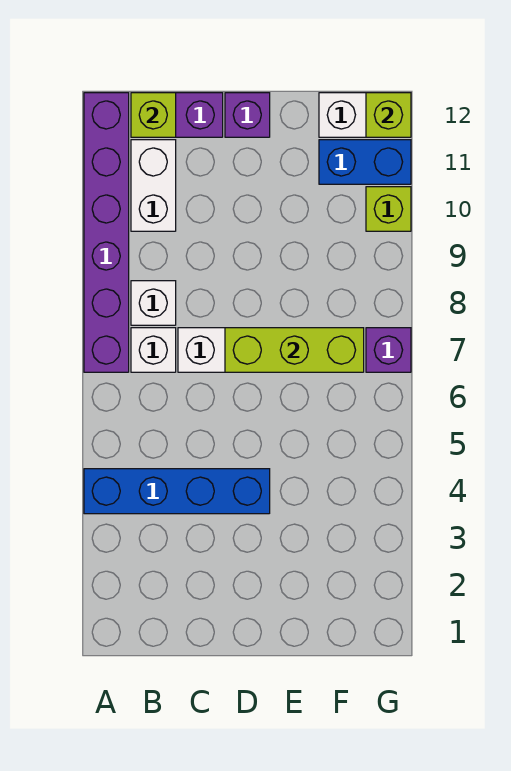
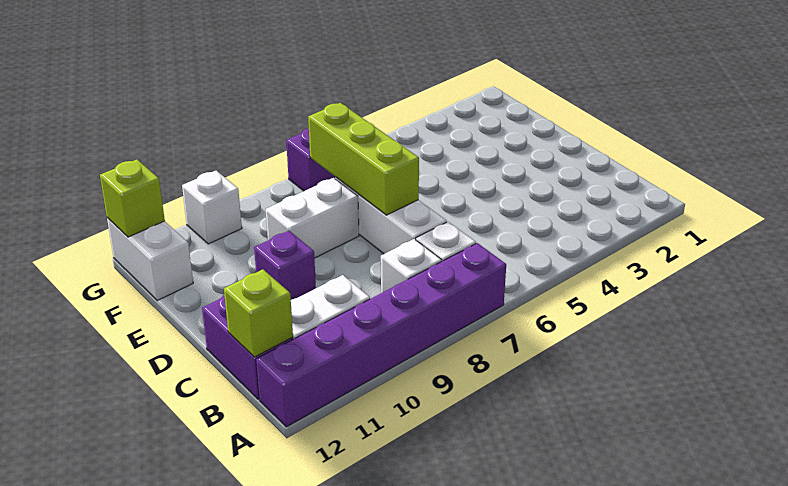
blue brick A4:D4 level 1 -> none
purple brick D12 level 1 -> purple brick D10 level 1
none -> white brick E8:E9 level 1
blue brick F11:G11 level 1 -> none
lime brick G10 level 1 -> white brick G10 level 1

